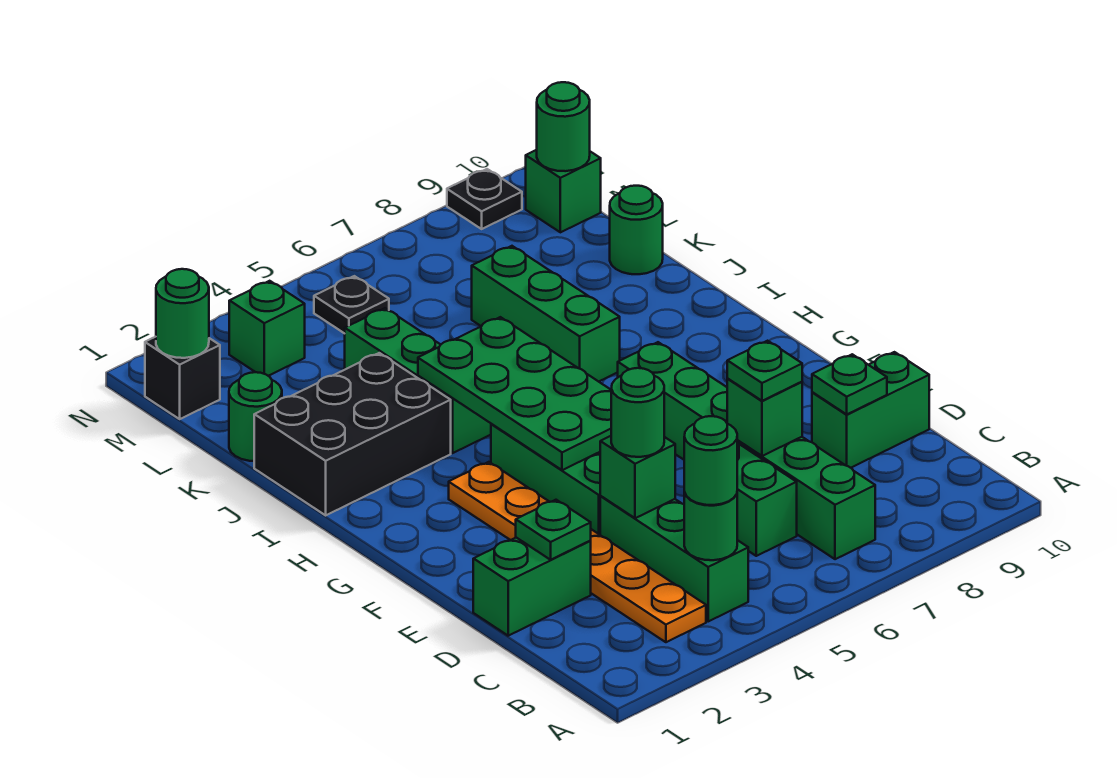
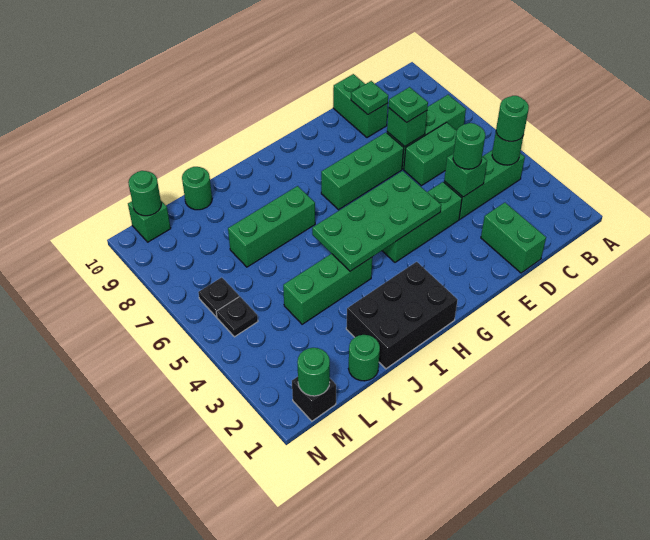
orange plate B3:G3 level 1 -> none
green plate D2 level 2 -> none
black brick I1:J3 level 1 -> black brick H1:J2 level 1
green brick M3 level 1 -> none
black plate N9 level 1 -> black plate M6 level 1

